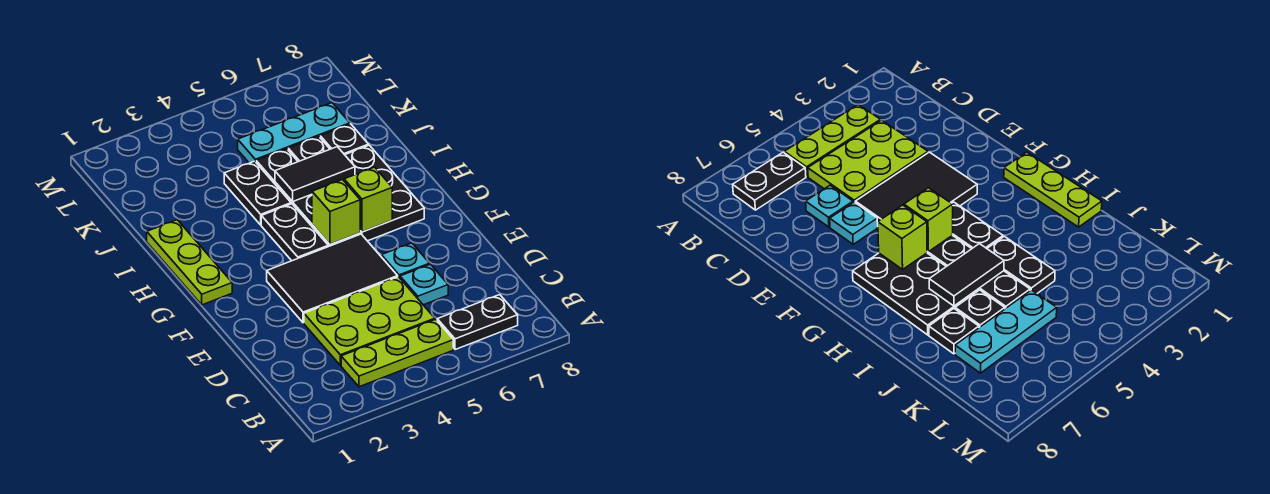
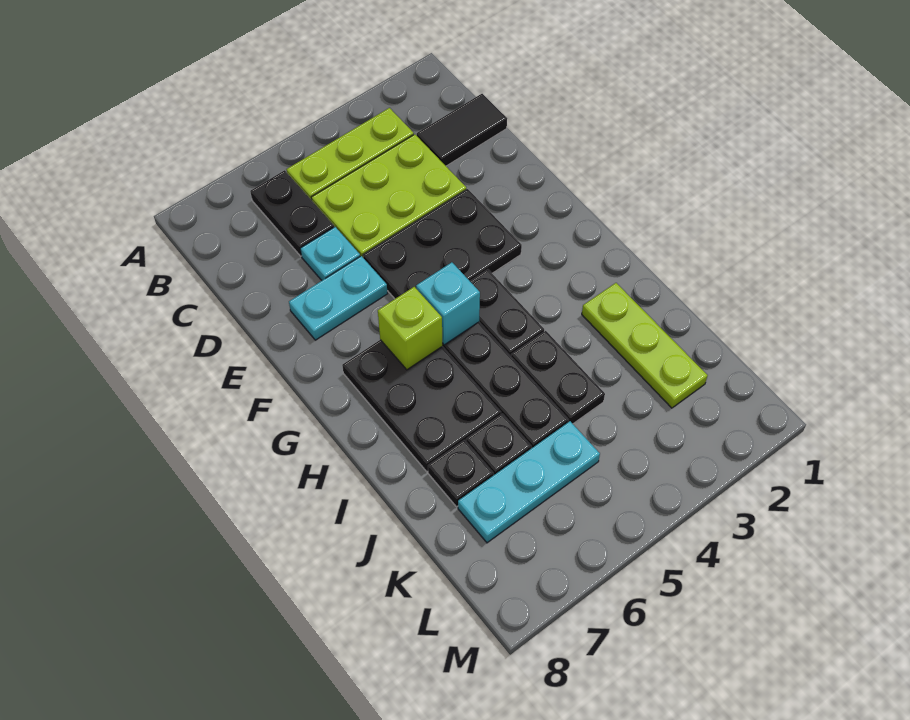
black plate B6:B7 level 1 -> black plate B6:C6 level 1
black tile E3:F5 level 1 -> black plate E3:F5 level 1
cyan plate E6 level 1 -> cyan plate E6:E7 level 1
lime plate G1:I1 level 1 -> lime plate I2:K2 level 1
lime brick G5 level 2 -> cyan brick G5 level 2
black tile I5:I6 level 2 -> black tile C1:C2 level 1

